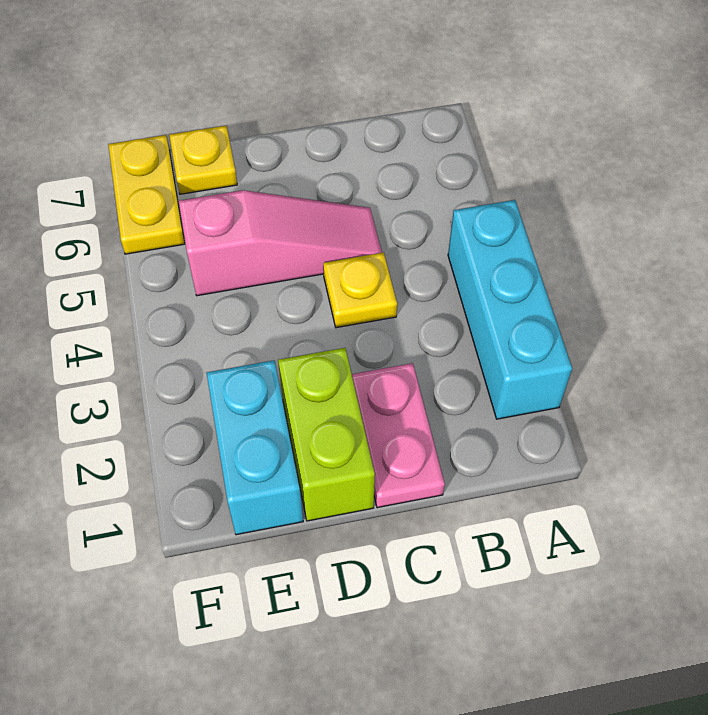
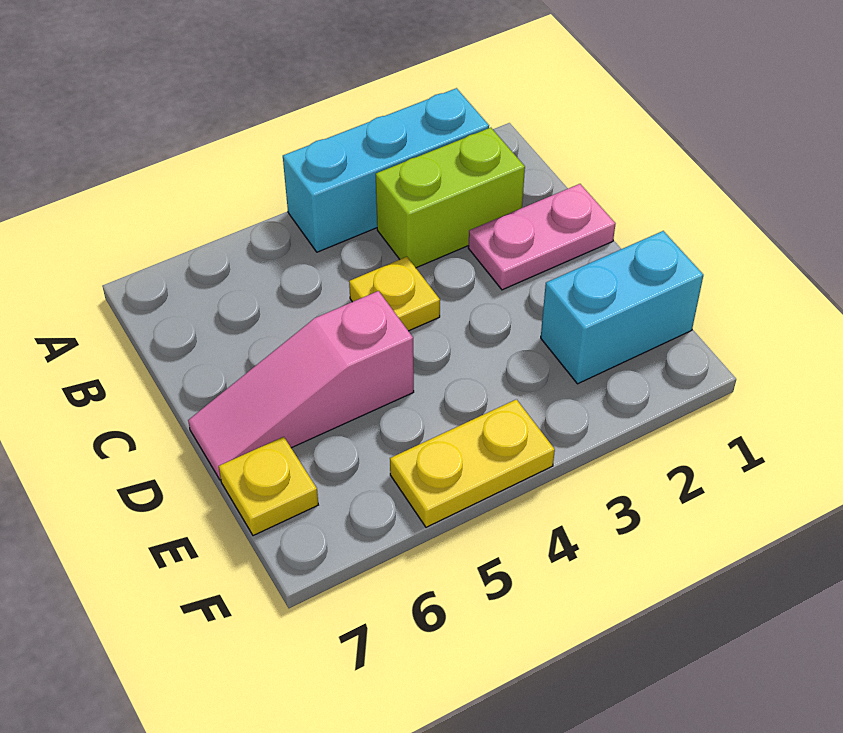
pink slope C5:E5 level 1 top E -> pink slope D5:D7 level 1 top 5
lime brick D1:D2 level 1 -> lime brick B2:B3 level 1
yellow plate F6:F7 level 1 -> yellow plate F4:F5 level 1

